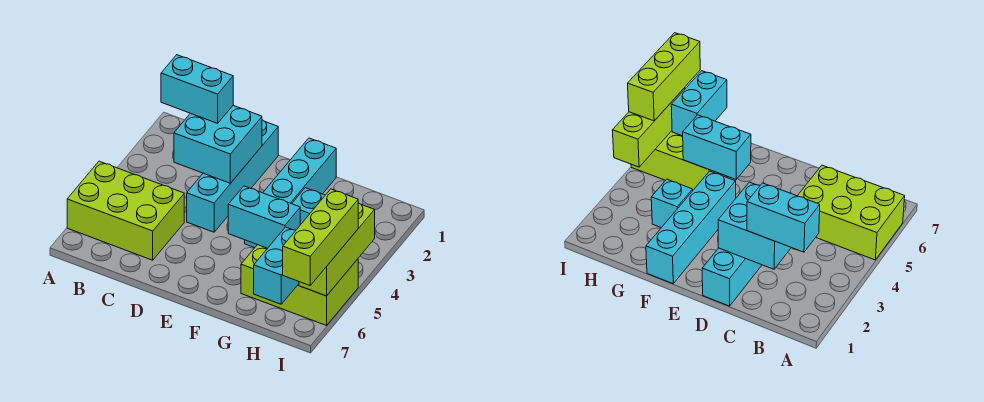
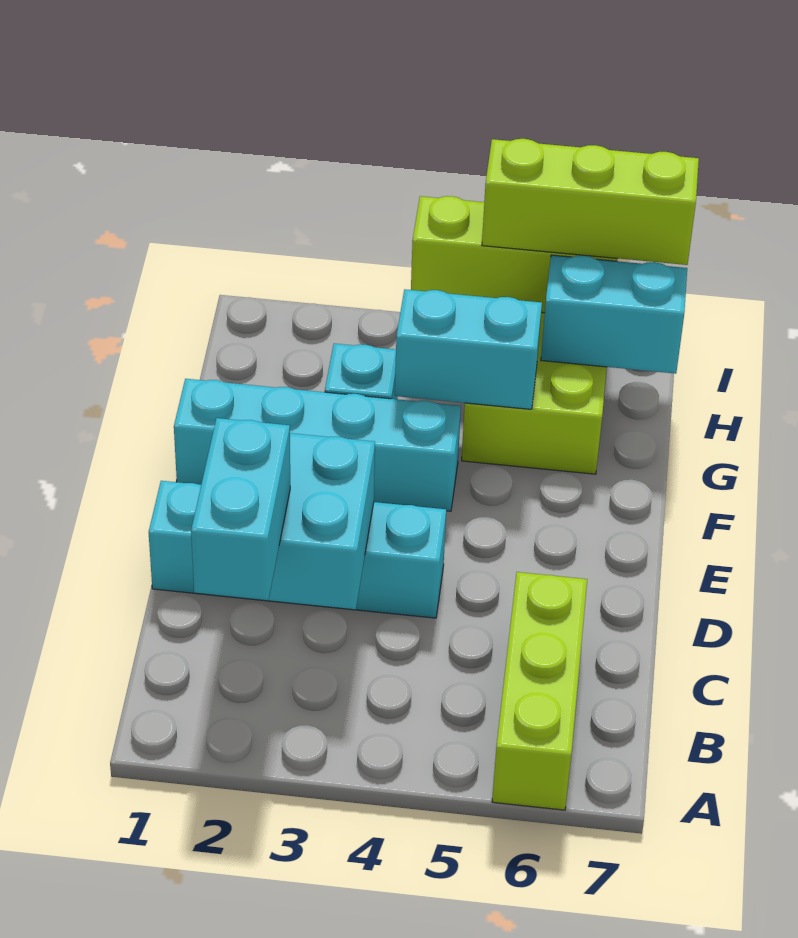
lime brick A5:C6 level 1 -> lime brick A6:C6 level 1
cyan brick F5:G5 level 2 -> cyan brick G4:G5 level 2

